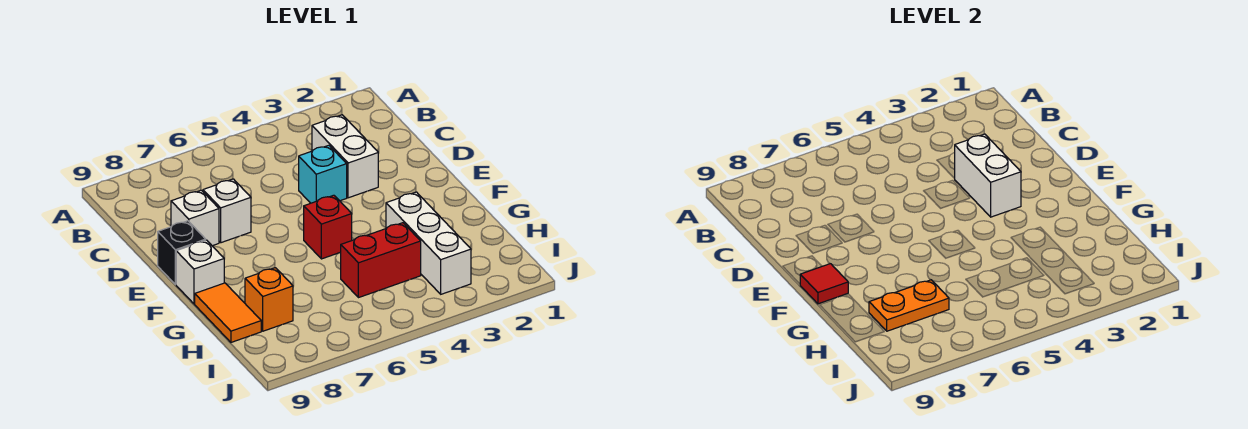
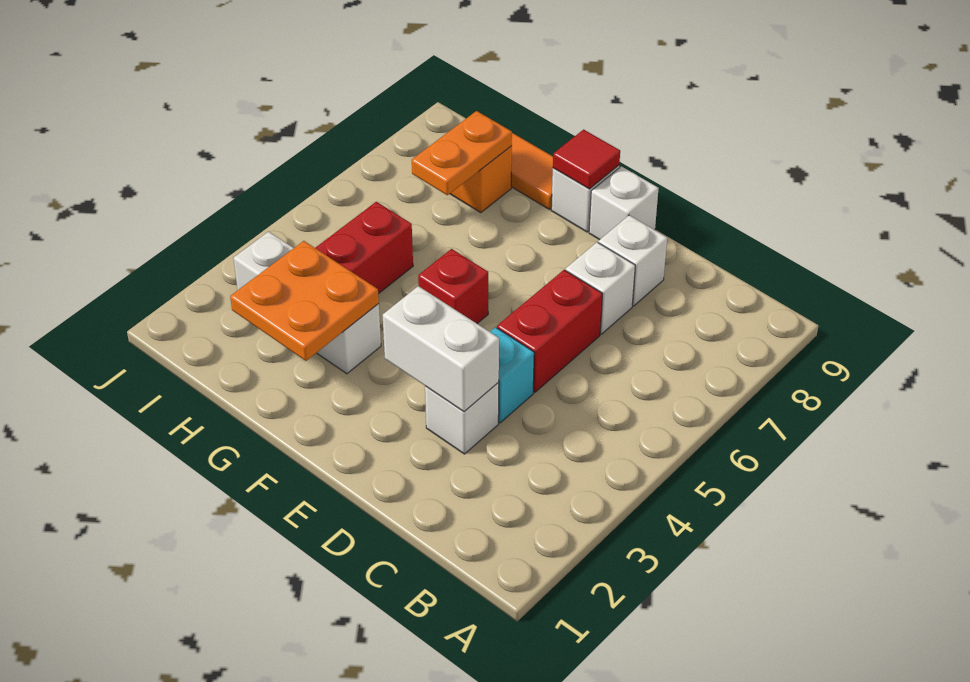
white brick C3:D3 level 1 -> white brick D3 level 1
none -> red brick D5:D6 level 1
black brick E9 level 1 -> white brick E9 level 1
none -> orange plate G2:H3 level 2

